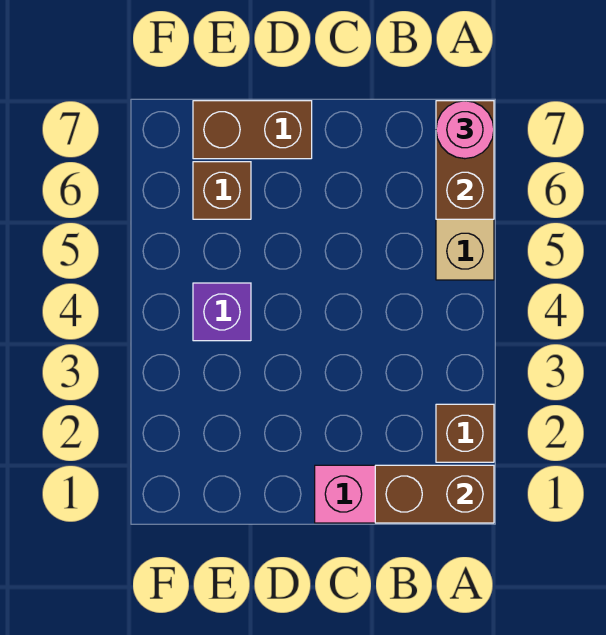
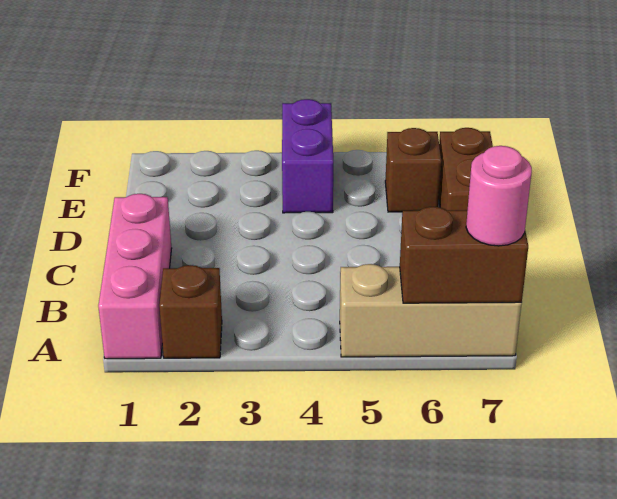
brown brick A1:B1 level 2 -> none
purple brick E4 level 1 -> purple brick E4:F4 level 1

